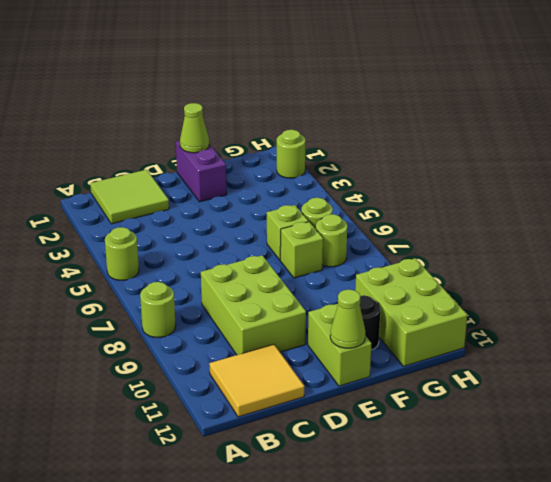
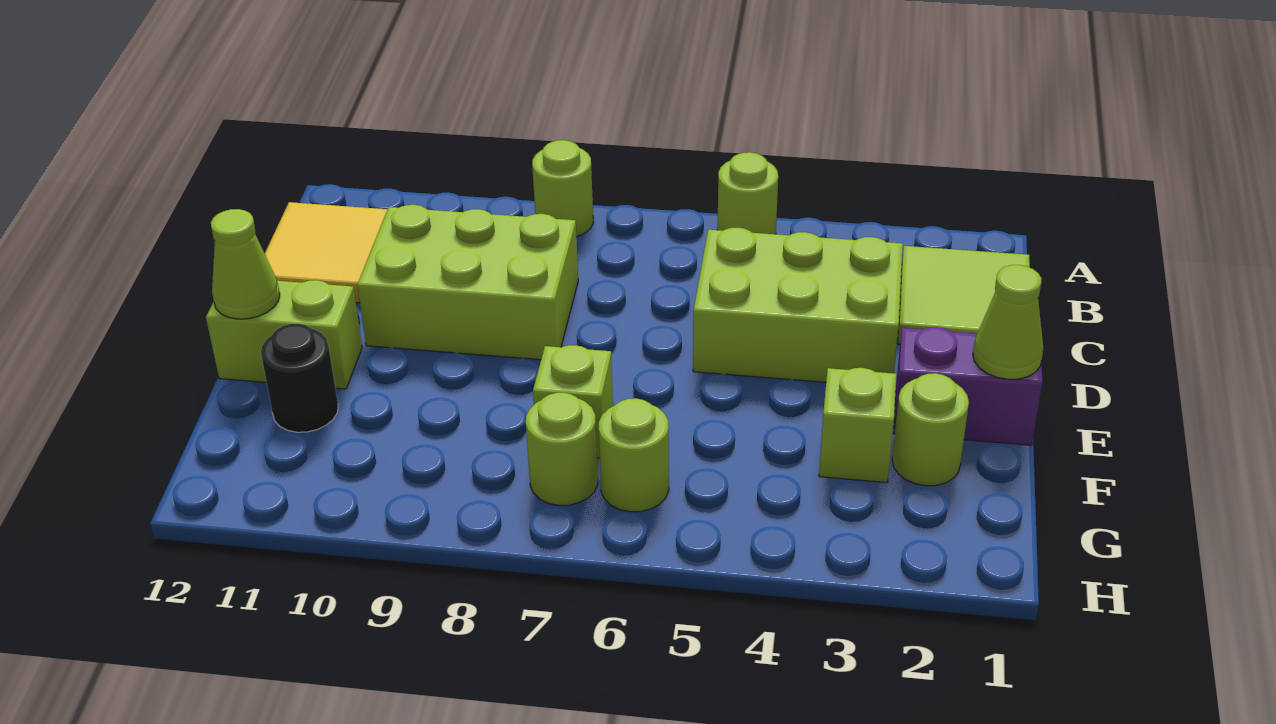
lime brick F6 level 1 -> lime brick F3 level 1
lime brick G10:H12 level 1 -> lime brick C3:D5 level 1
lime round brick H2 level 1 -> lime round brick F2 level 1

